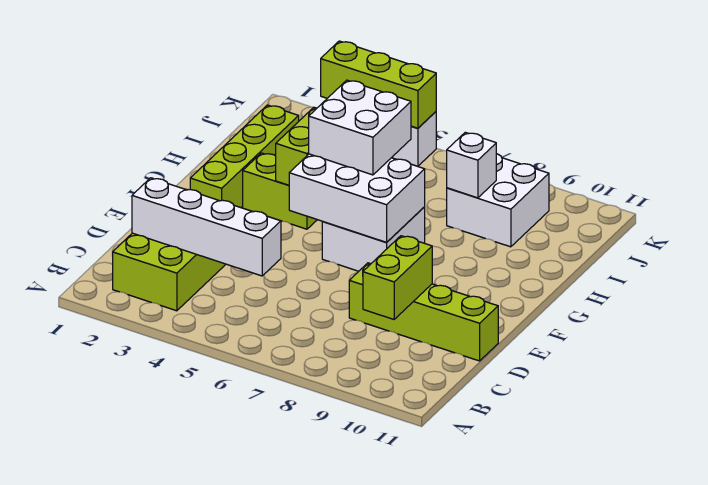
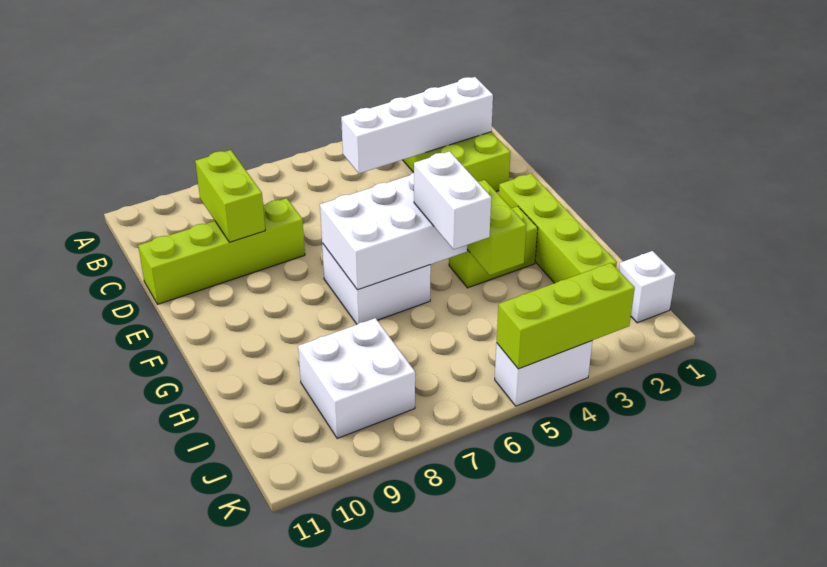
white brick G5:H6 level 3 -> white brick G5:H5 level 3
white brick I8 level 2 -> white brick J1 level 1

